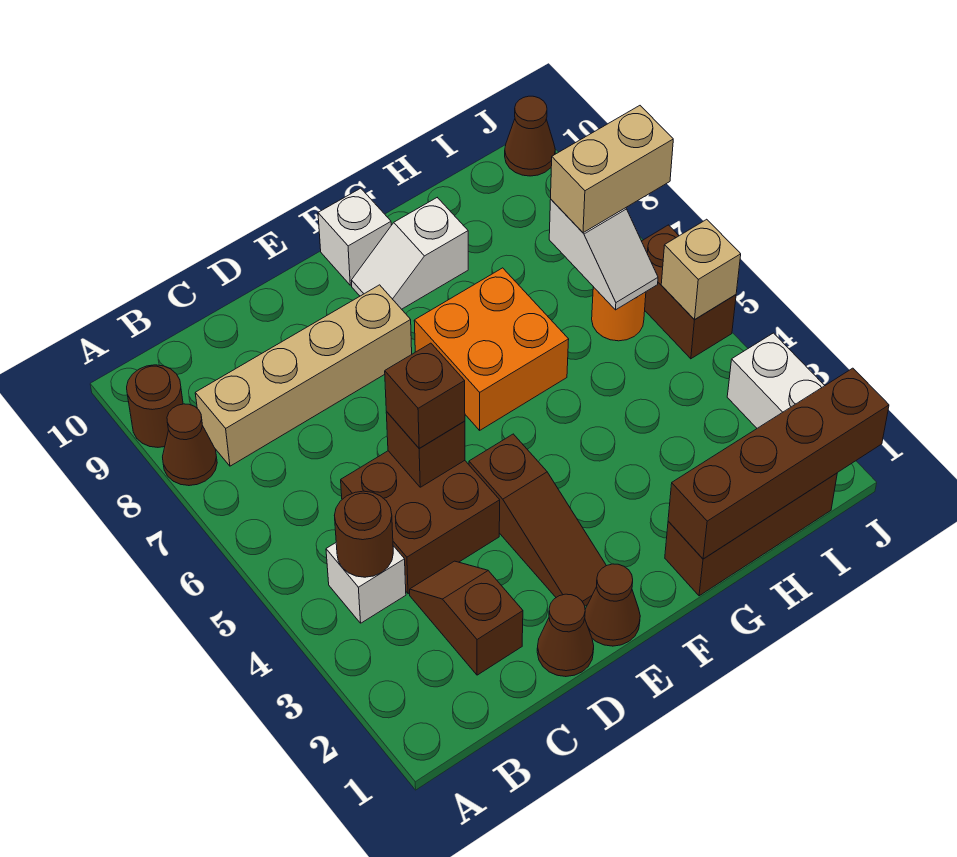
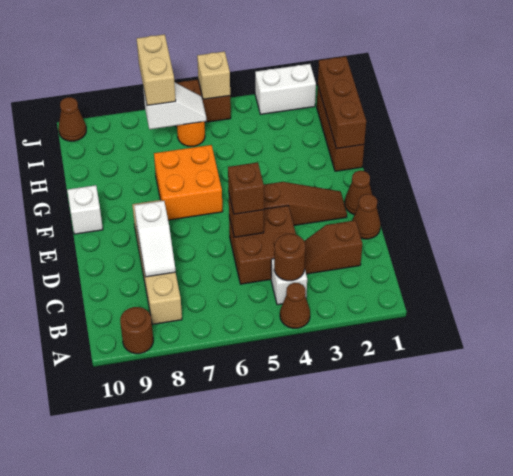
brown cone A8 level 1 -> brown cone A4 level 1
white slope F9:G9 level 1 top G -> white slope C8:D8 level 2 top D
brown brick G1:J1 level 2 -> brown brick G1:I1 level 2

